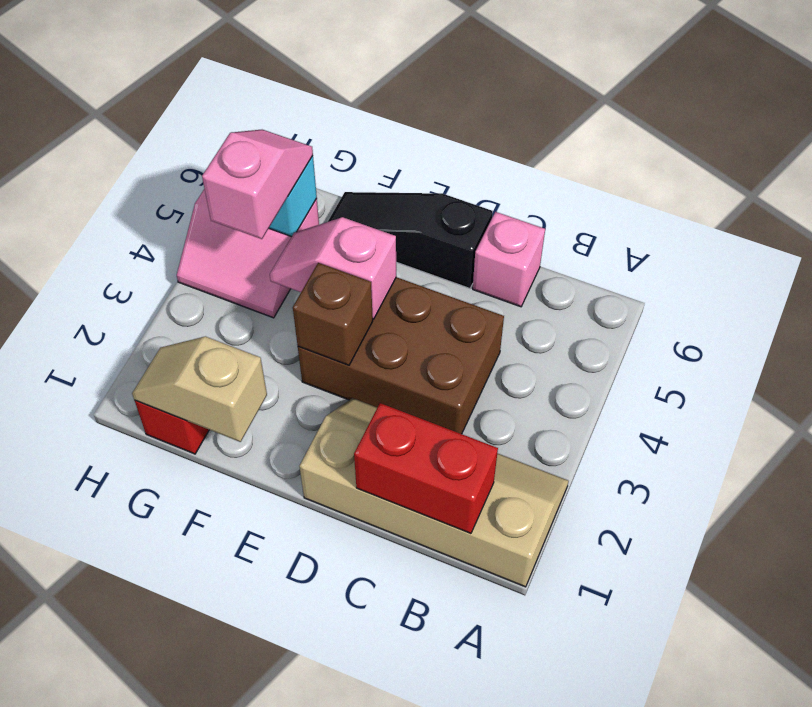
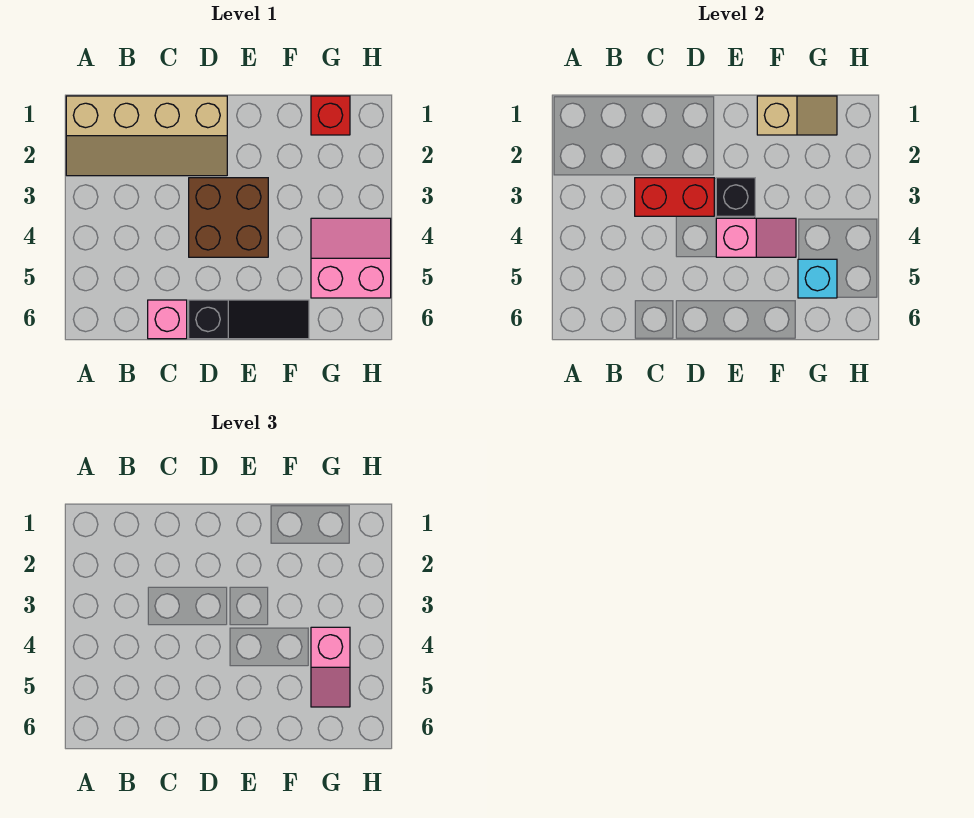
red brick B1:C1 level 2 -> red brick C3:D3 level 2
brown brick C3:E4 level 1 -> brown brick D3:E4 level 1
brown brick E3 level 2 -> black brick E3 level 2

